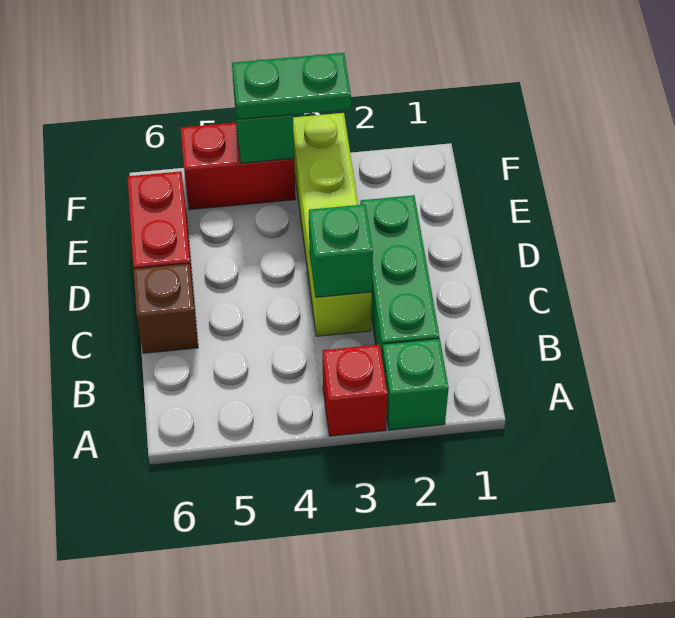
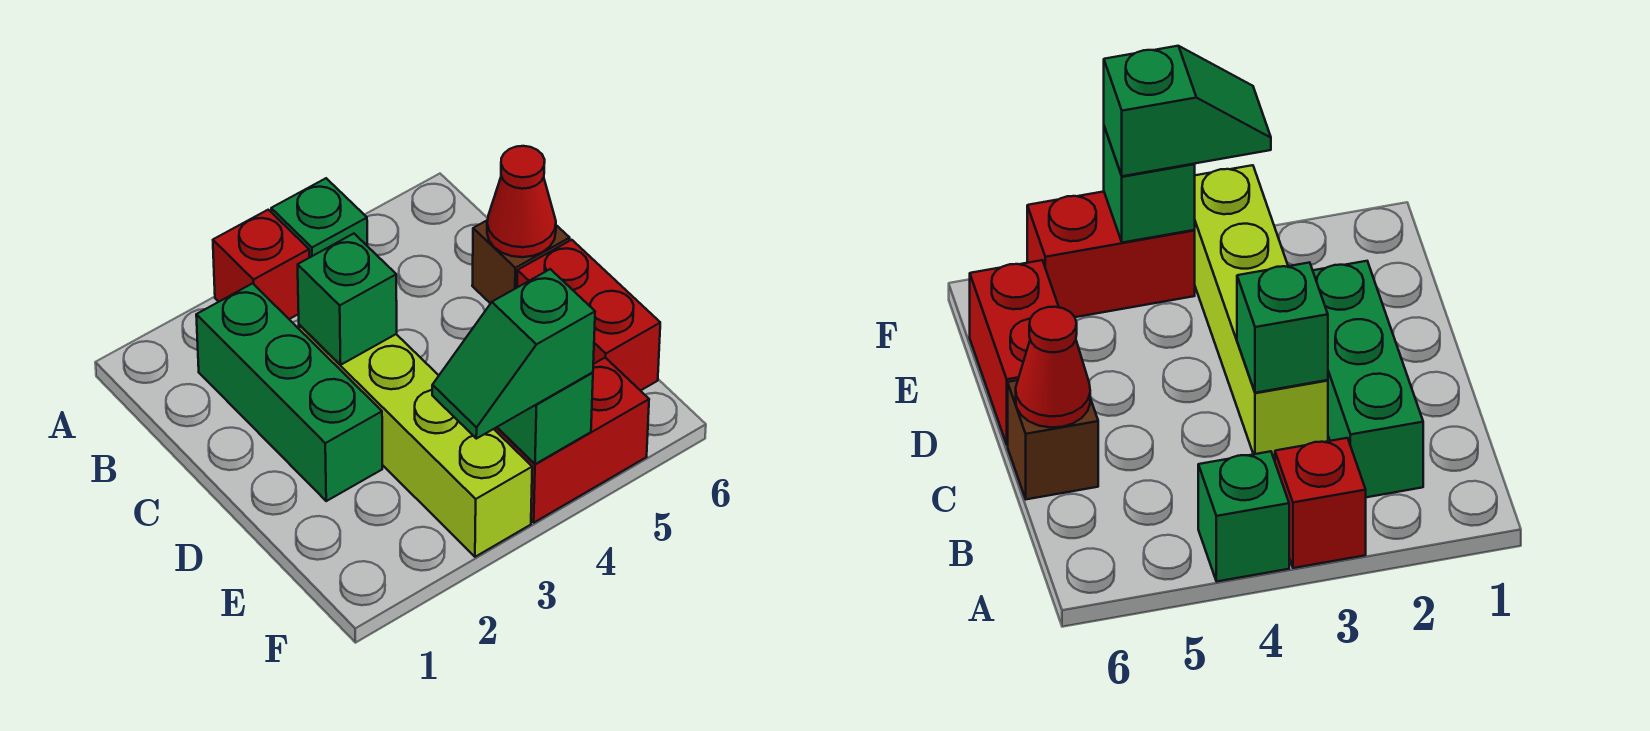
green brick A2 level 1 -> green brick A4 level 1
none -> red cone C6 level 2
green plate F3:F4 level 3 -> green slope F3:F4 level 3 top 4

